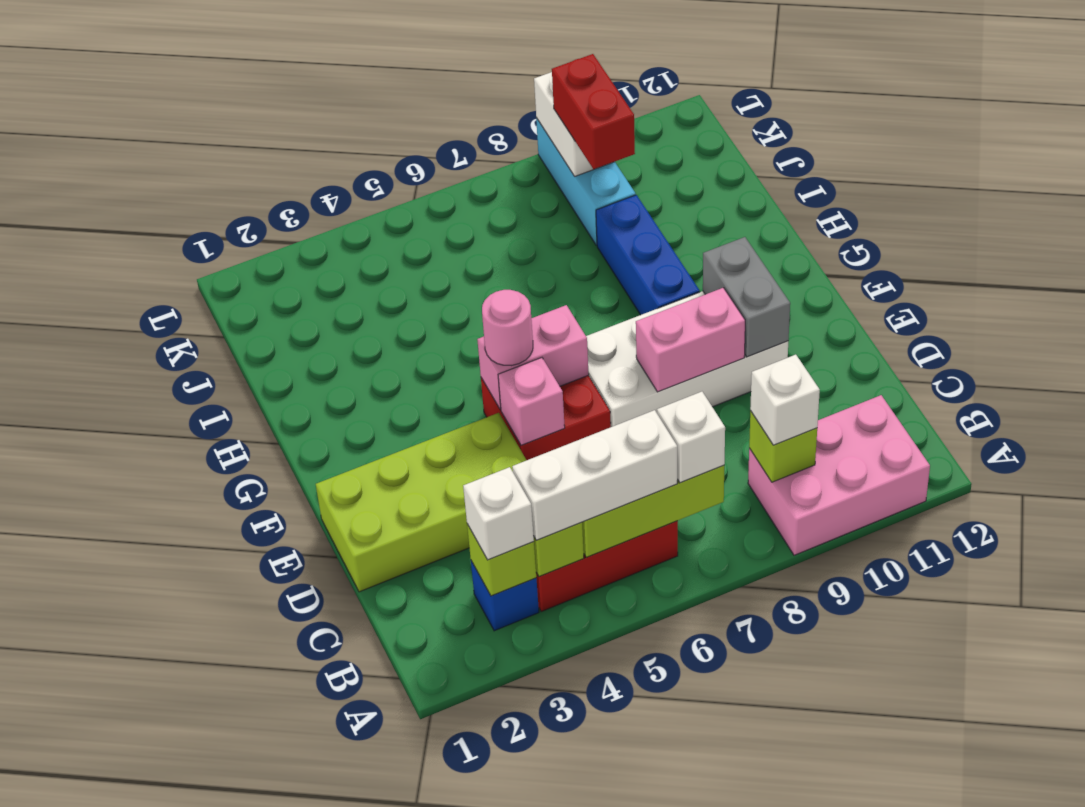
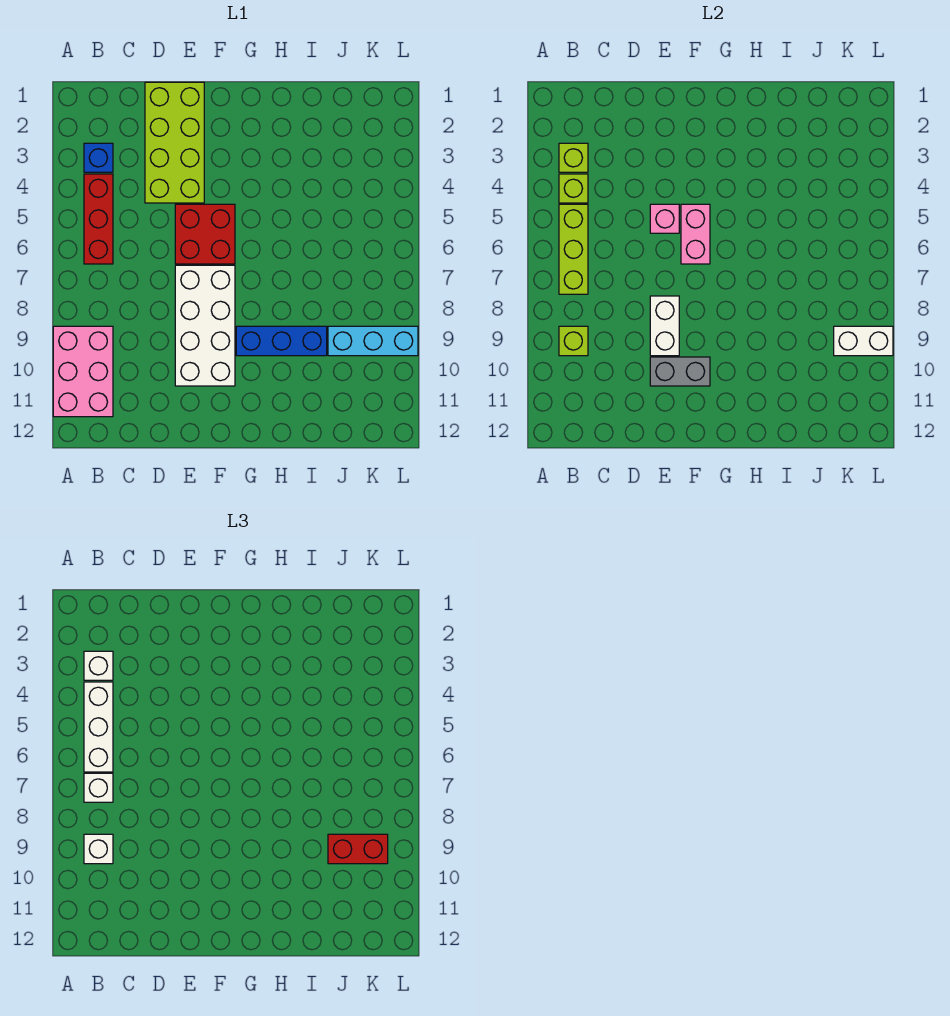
pink brick E8:E9 level 2 -> white brick E8:E9 level 2
pink round brick F5 level 3 -> none

